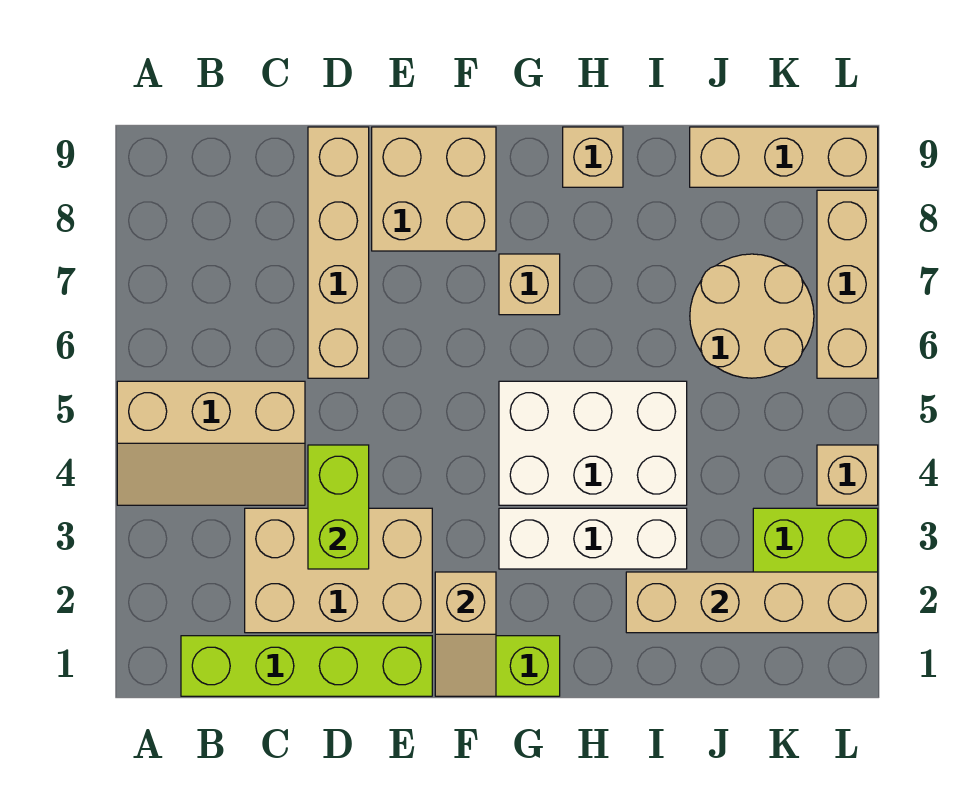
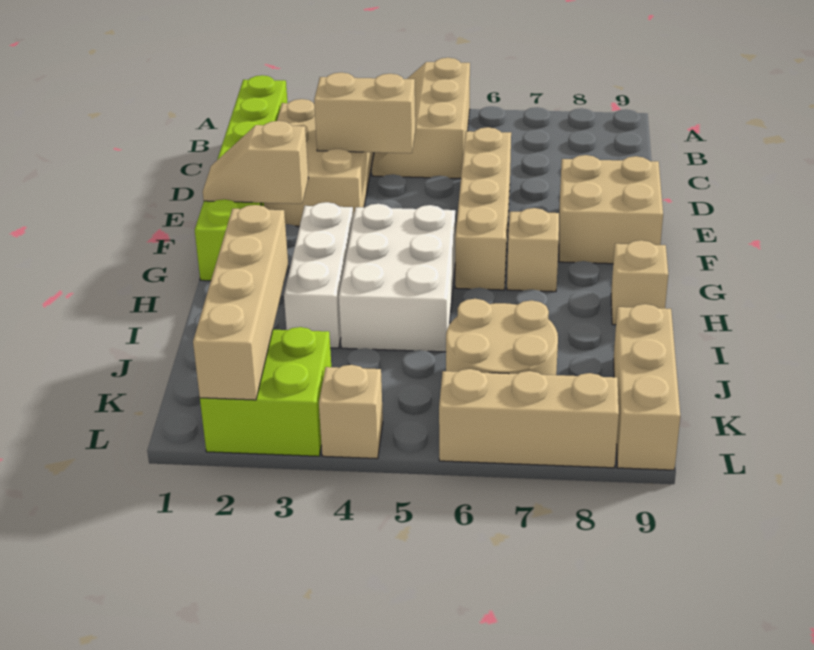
lime brick D3:D4 level 2 -> tan brick D3:D4 level 2
tan brick D6:D9 level 1 -> tan brick D6:G6 level 1

